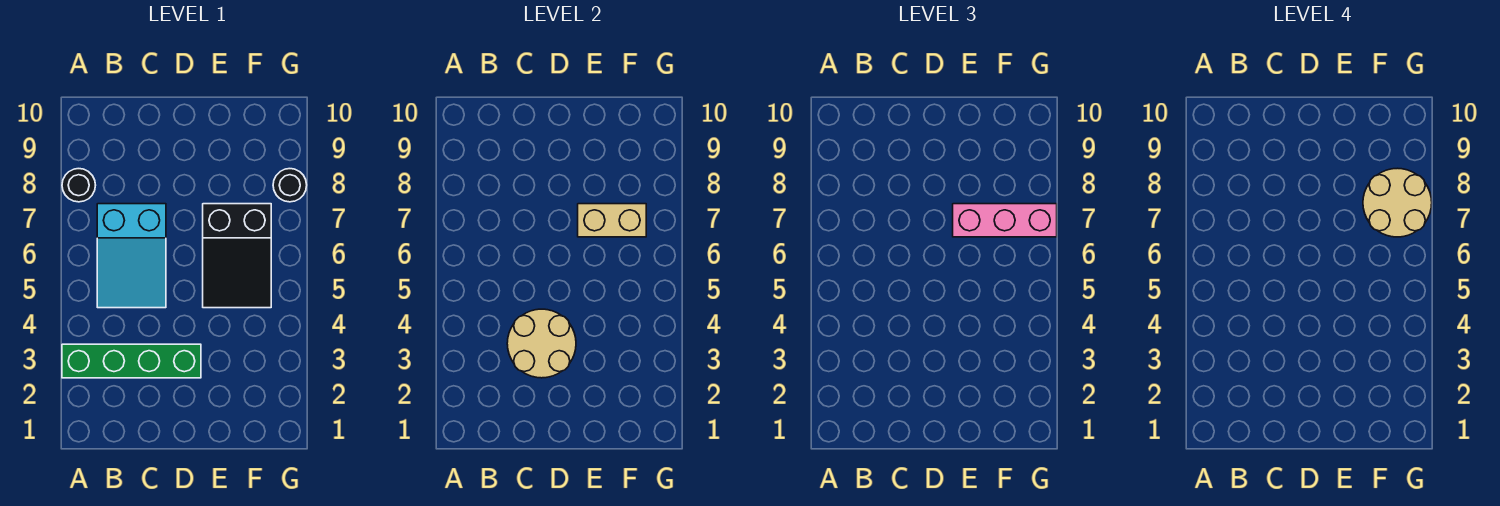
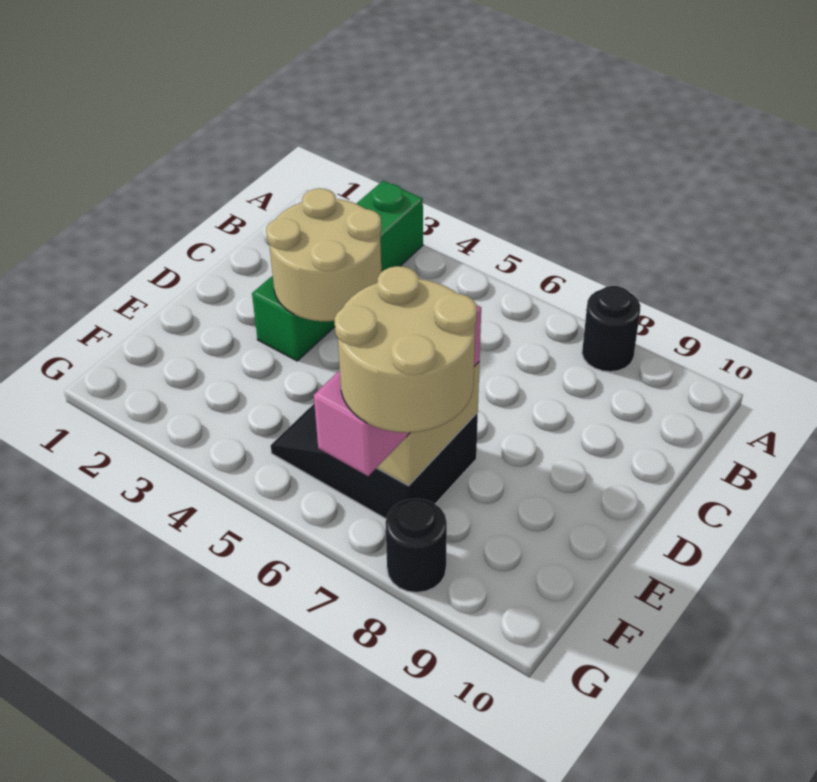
cyan slope B5:C7 level 1 top 7 -> none

